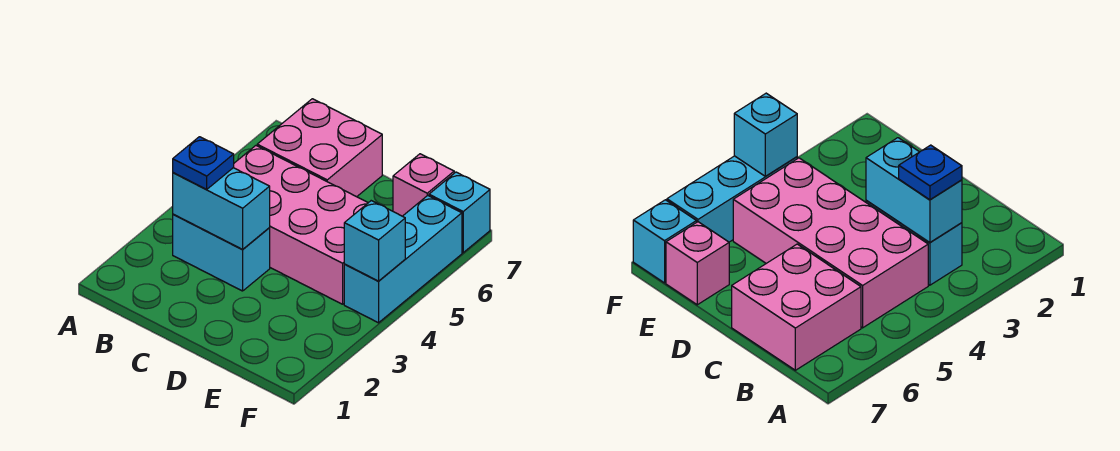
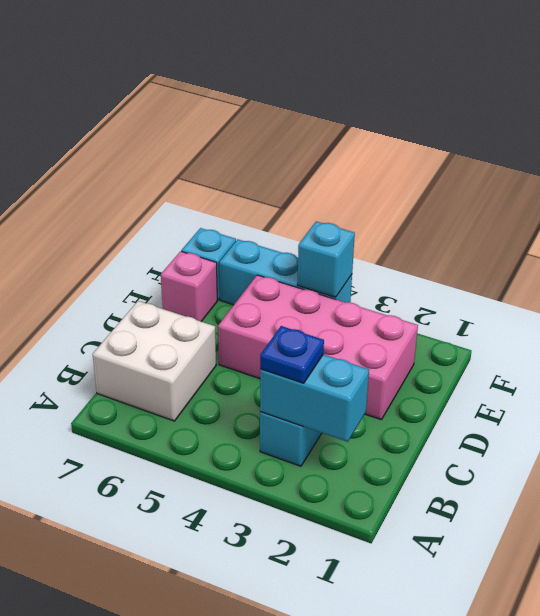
cyan brick B3:C3 level 2 -> cyan brick B2:B3 level 2
pink brick B4:E5 level 1 -> pink brick D2:E5 level 1
pink brick B6:C7 level 1 -> white brick B6:C7 level 1

